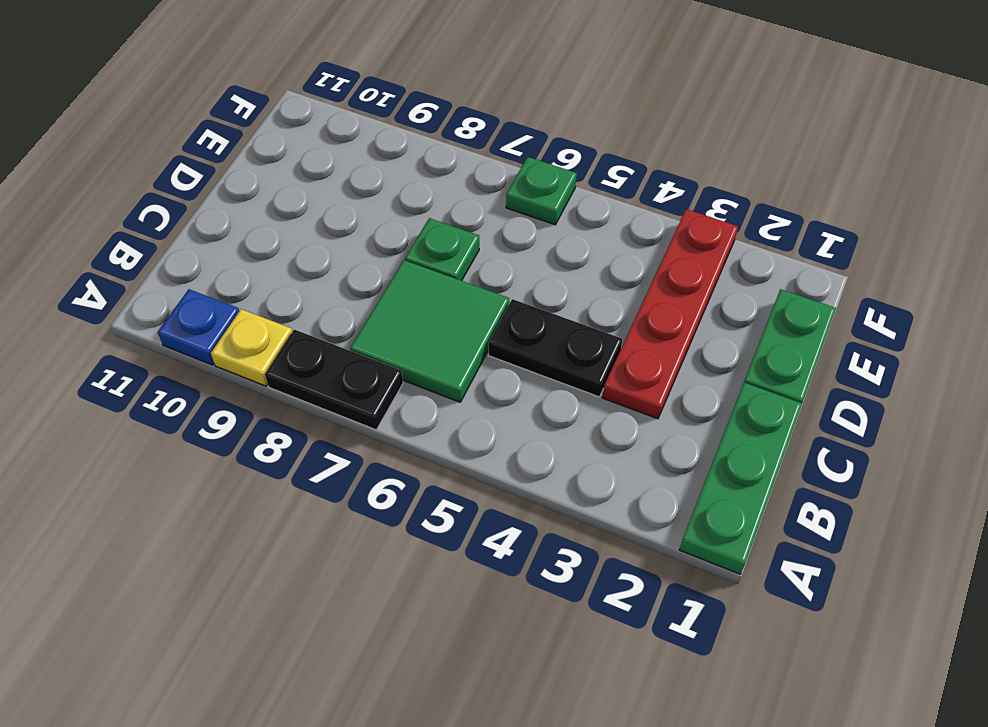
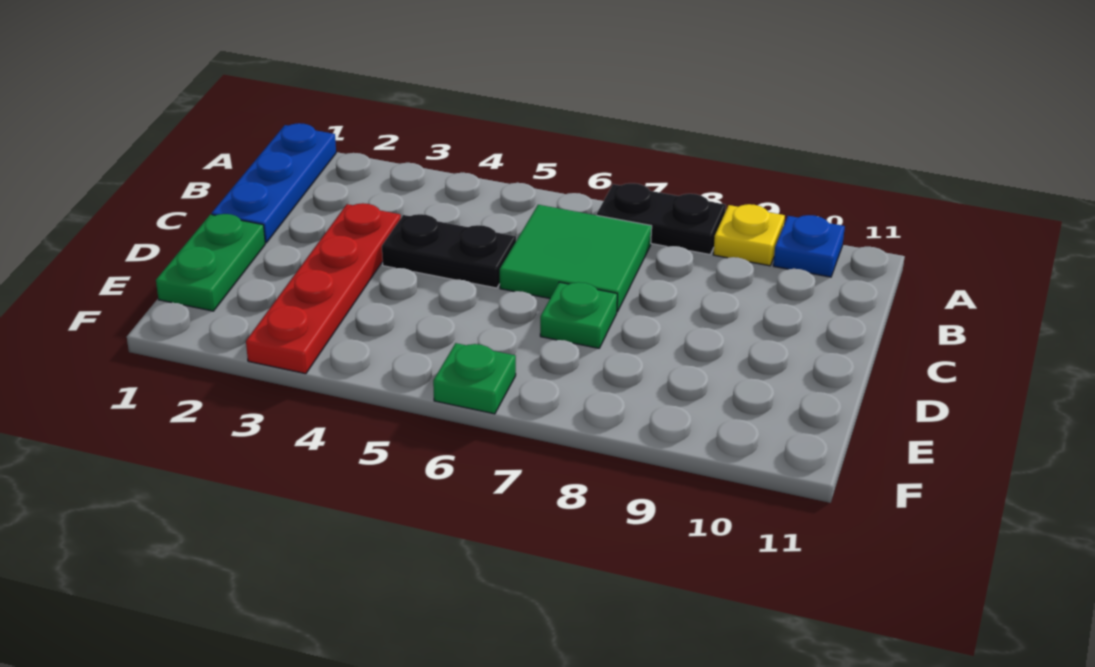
green plate A1:C1 level 1 -> blue plate A1:C1 level 1

